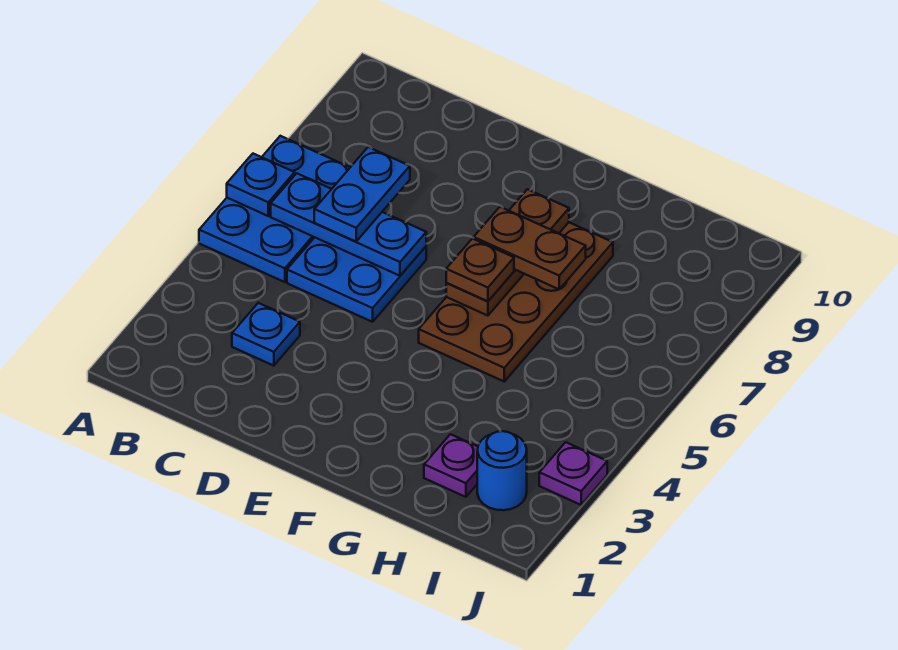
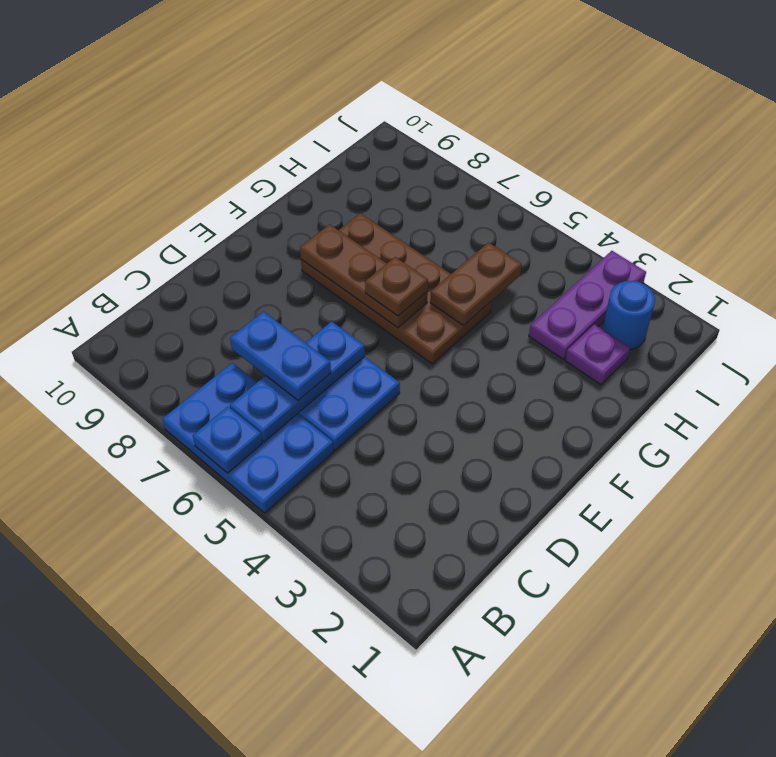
blue plate C3 level 1 -> none
brown plate F7:G7 level 3 -> brown plate G5:H5 level 2
purple plate J3 level 1 -> purple plate H3:J3 level 1

